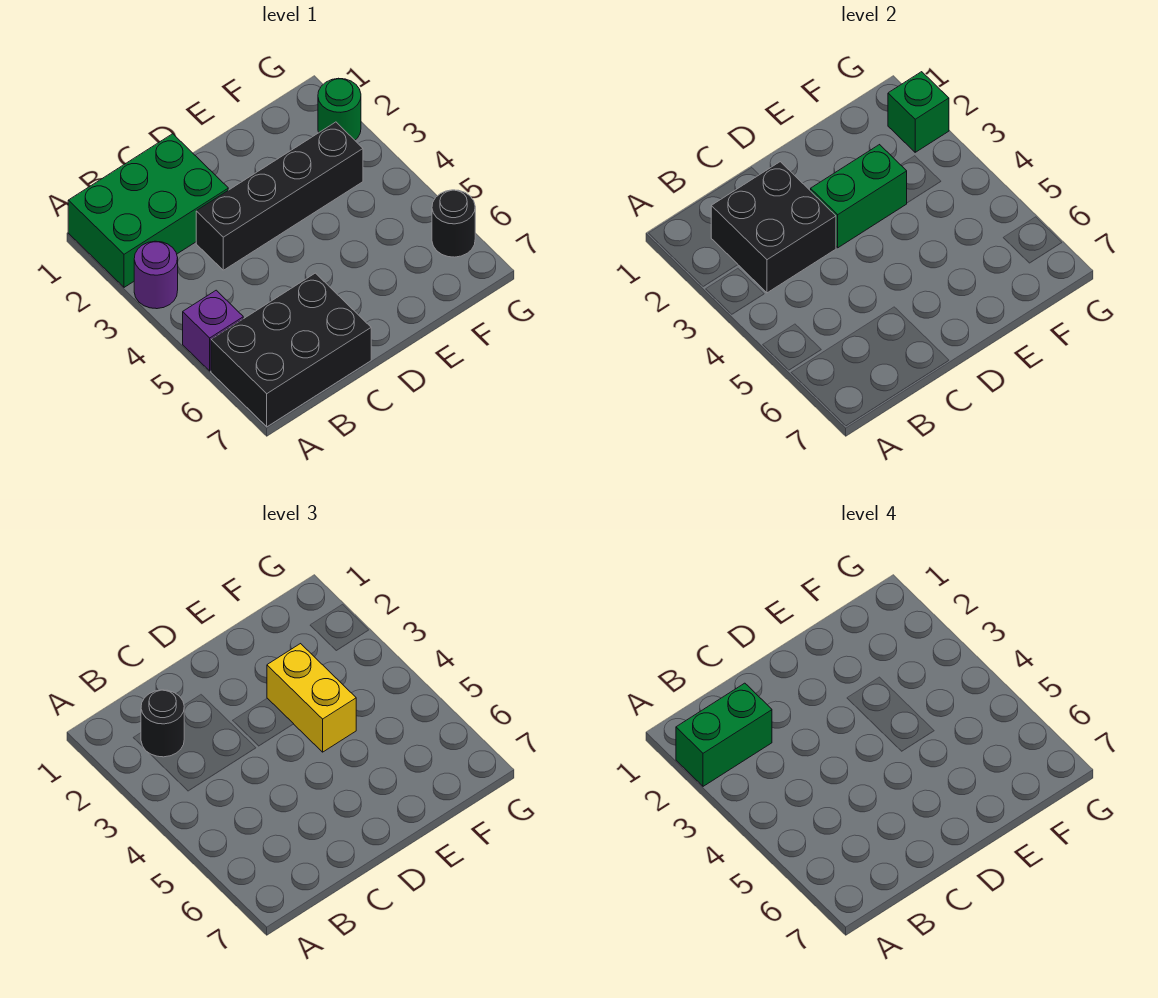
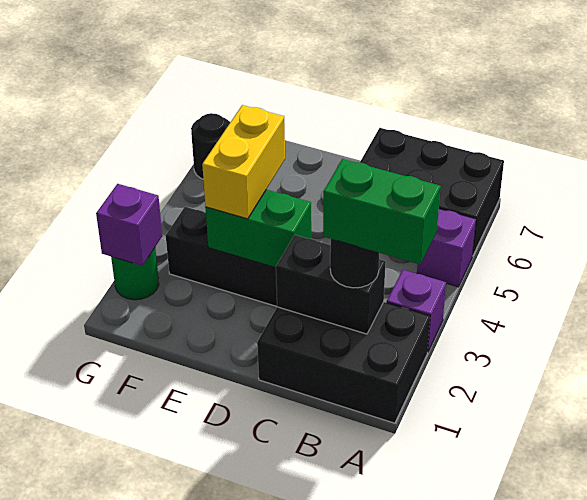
green brick A1:C2 level 1 -> black brick A1:C2 level 1
purple round brick A3 level 1 -> purple brick A3 level 1
black brick B2:C3 level 2 -> black brick B2:C2 level 2
green brick G2 level 2 -> purple brick G2 level 2

